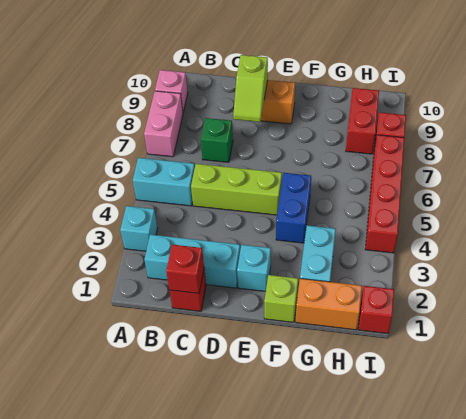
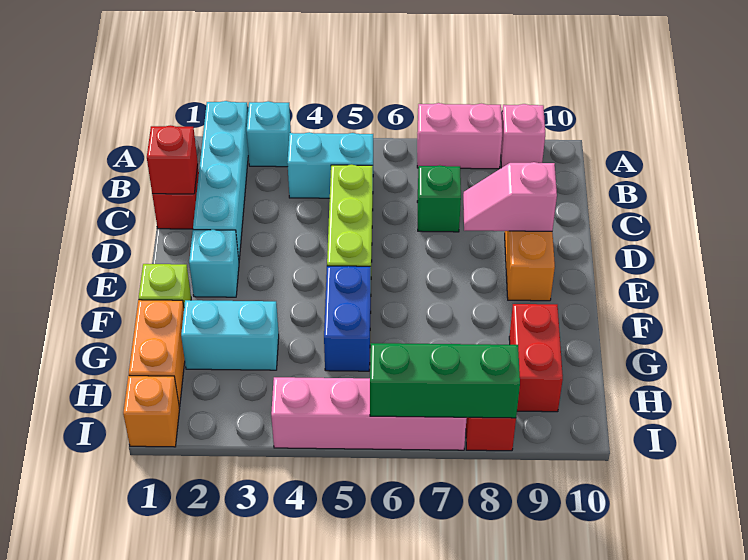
cyan brick A5:B5 level 1 -> cyan brick B4:B5 level 1
cyan brick B2:D2 level 1 -> cyan brick A2:D2 level 1
lime slope D8:D9 level 2 top 9 -> pink slope D8:D9 level 2 top 9
blue brick F4:F5 level 1 -> blue brick F5:G5 level 1
red brick H8:H9 level 1 -> red brick G9:H9 level 1
red brick I1 level 1 -> orange brick I1 level 1
red brick I4:I7 level 1 -> pink brick I4:I7 level 1
none -> green brick I6:I8 level 2

